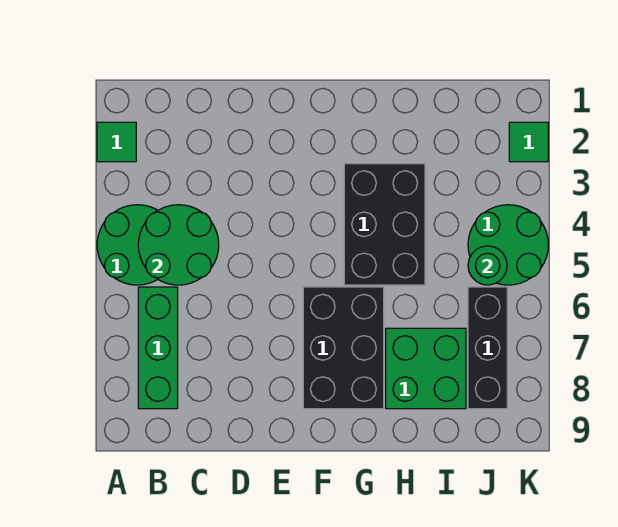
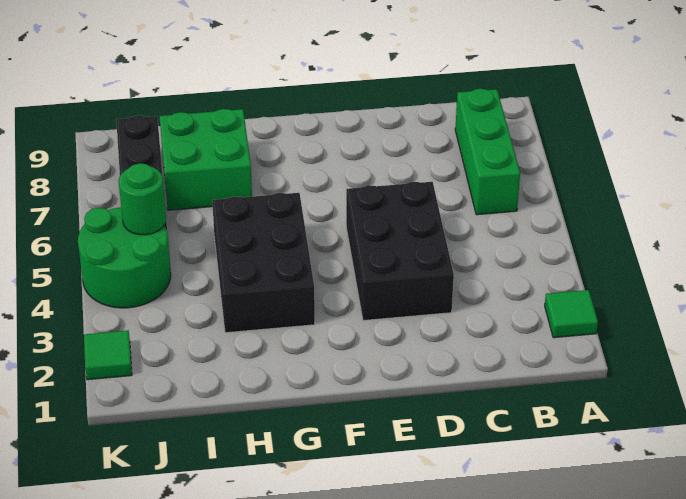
green round brick A4:B5 level 1 -> none
green round brick B4:C5 level 2 -> none
black brick F6:G8 level 1 -> black brick D3:E5 level 1

